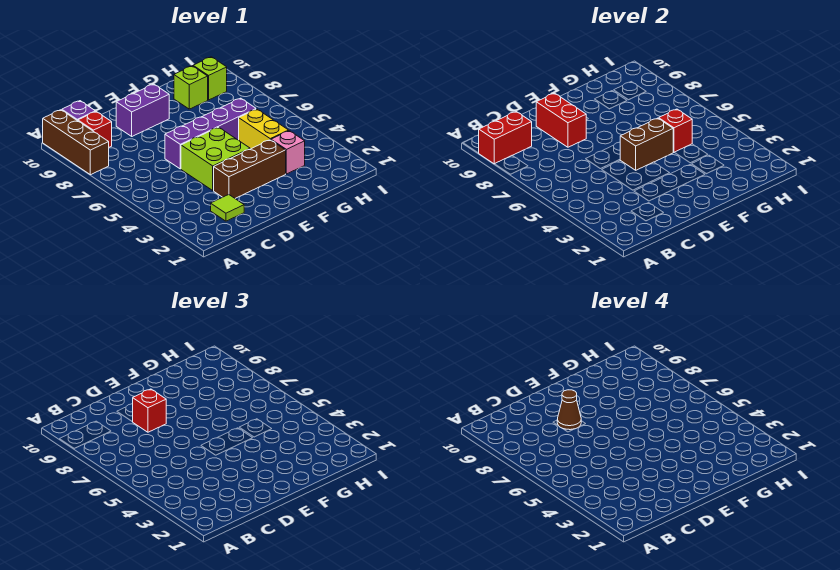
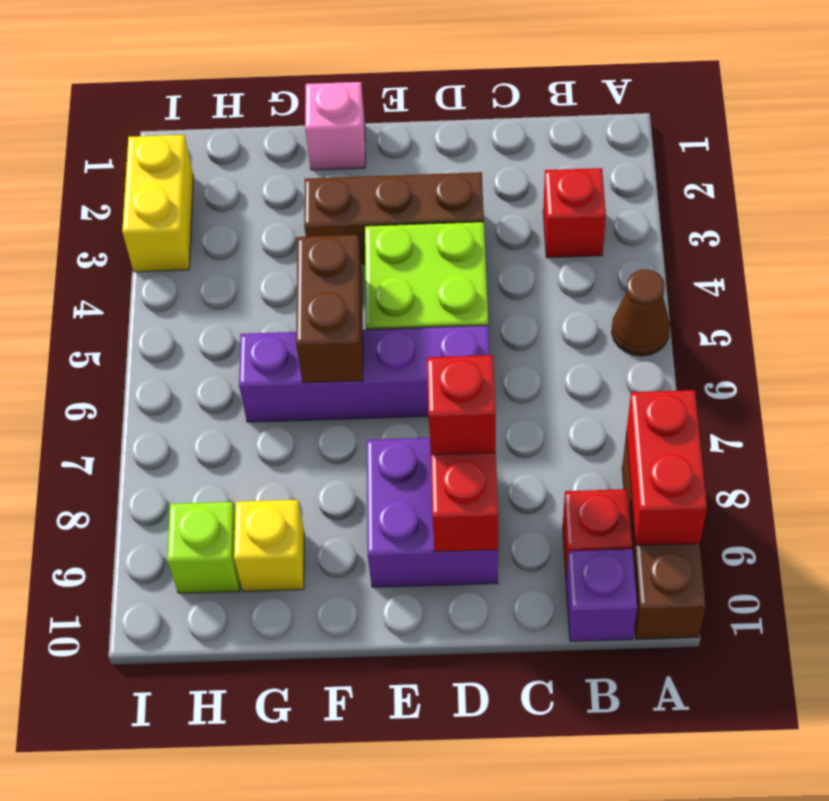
red brick A9:B9 level 2 -> red brick A8:A9 level 2
lime tile C2 level 1 -> none
brown cone D8 level 4 -> brown cone A5 level 1
purple brick D9:E9 level 1 -> purple brick D8:E9 level 1
brown brick E5:F5 level 2 -> brown brick F5:F6 level 2
pink brick G3 level 1 -> pink brick F1 level 1
yellow brick G4:G5 level 1 -> yellow brick I2:I3 level 1
red brick G5 level 2 -> red brick B3 level 1
lime brick G9 level 1 -> yellow brick G9 level 1

